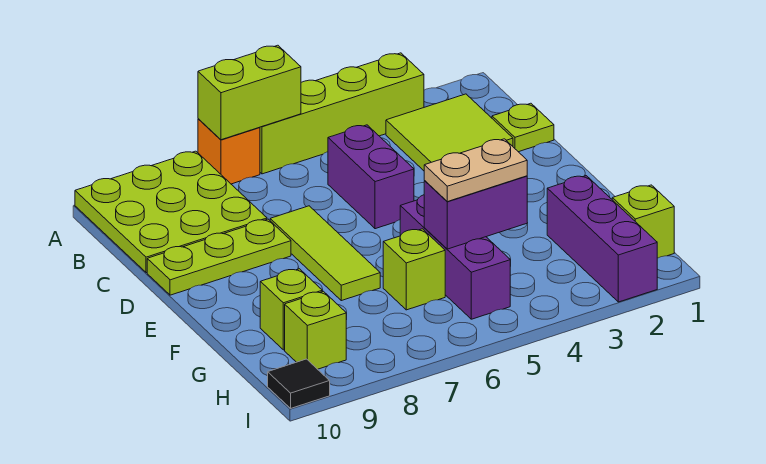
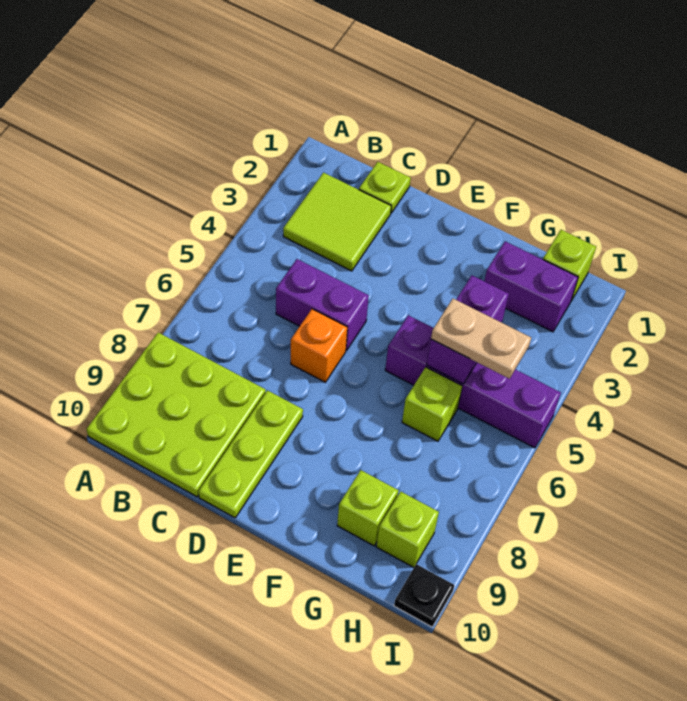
lime brick A3:A6 level 1 -> none
lime brick A6:A7 level 2 -> none
orange brick A7 level 1 -> orange brick D6 level 1
lime tile D7:F7 level 1 -> none
purple brick F5:H5 level 1 -> purple brick F5:I5 level 1
purple brick G2:I2 level 1 -> purple brick G2:H2 level 1
tan plate G4:G5 level 3 -> tan plate G5:H5 level 3
black tile I10 level 1 -> black plate I10 level 1

